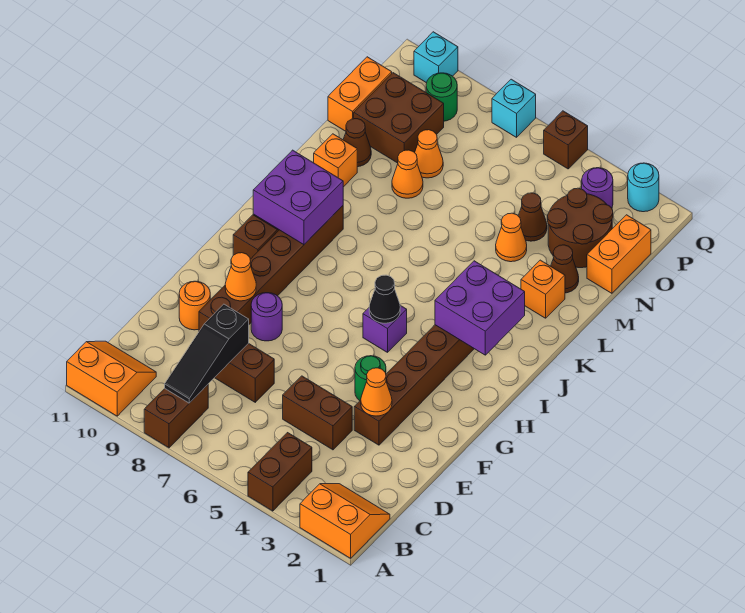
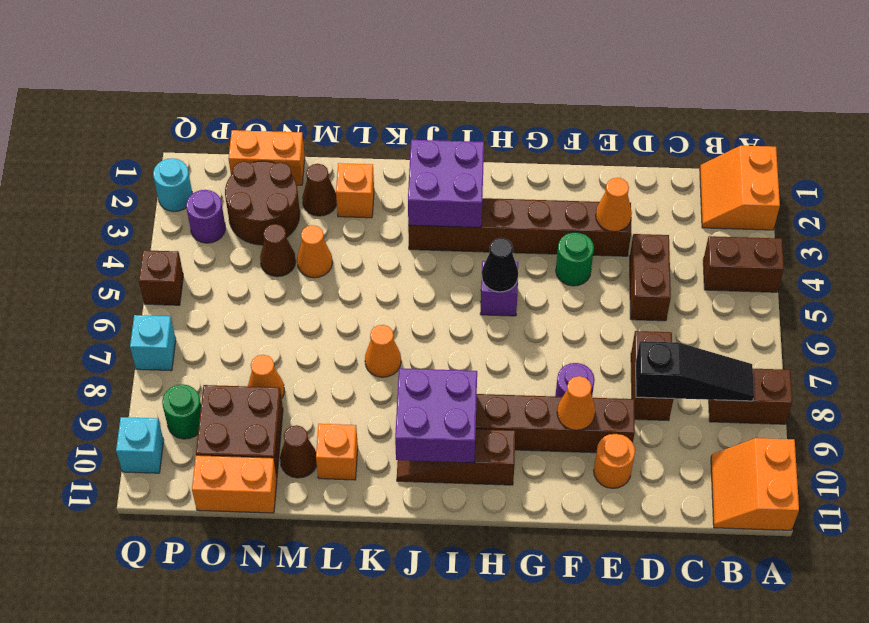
orange cone M8 level 1 -> orange cone K7 level 1

